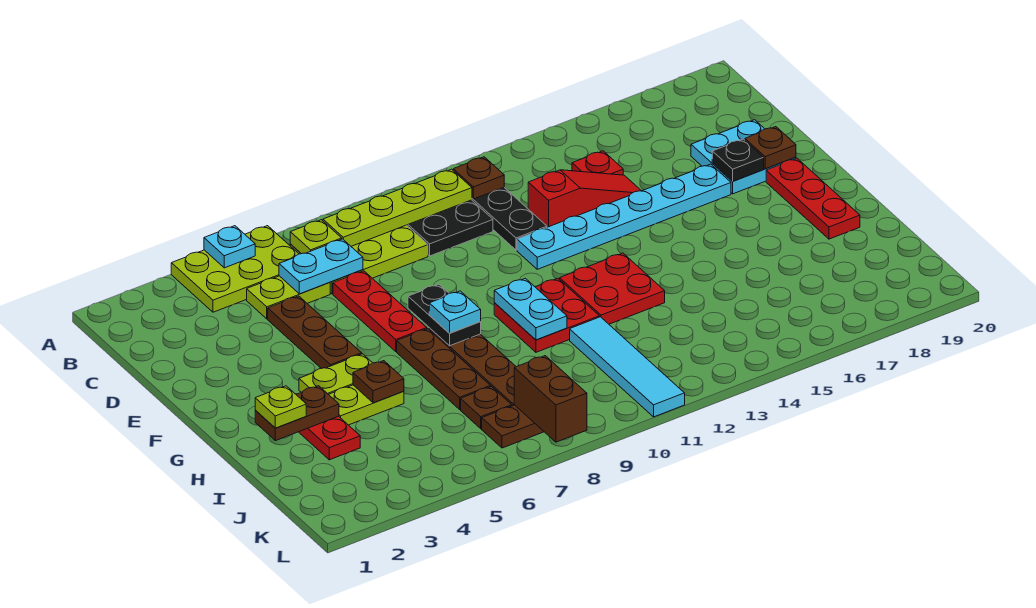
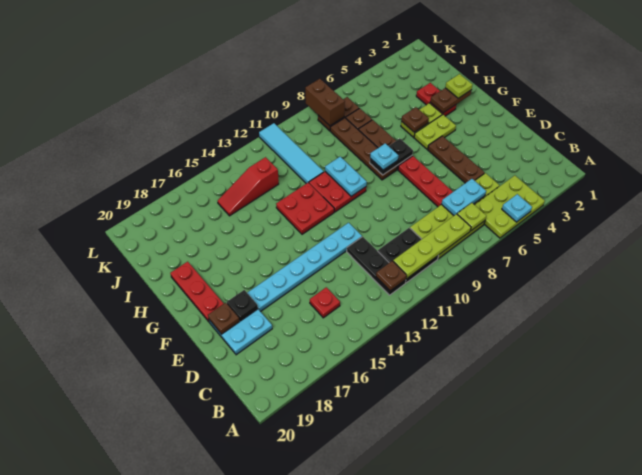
red slope D13:D15 level 1 top 13 -> red slope J13:J15 level 1 top 13
black plate F8:G8 level 2 -> black plate G7:G8 level 2

